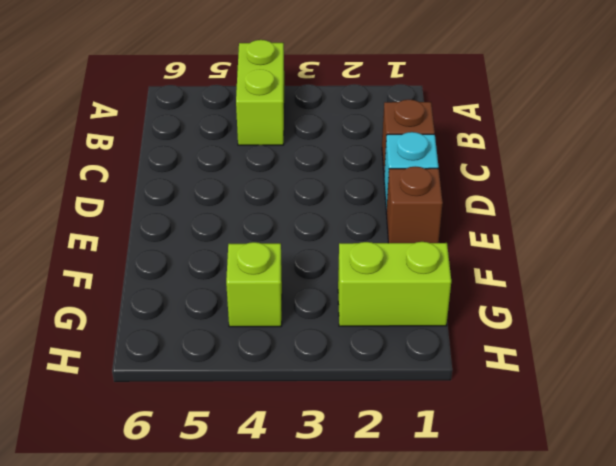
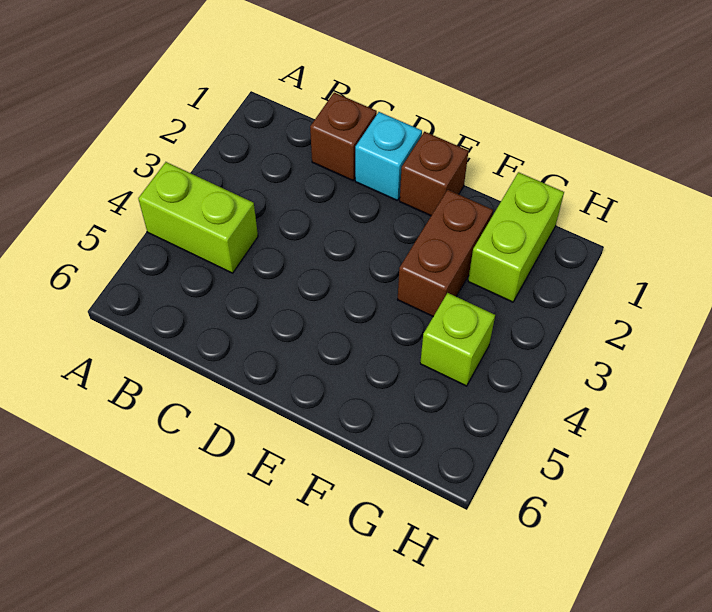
none -> brown brick F2:F3 level 1

